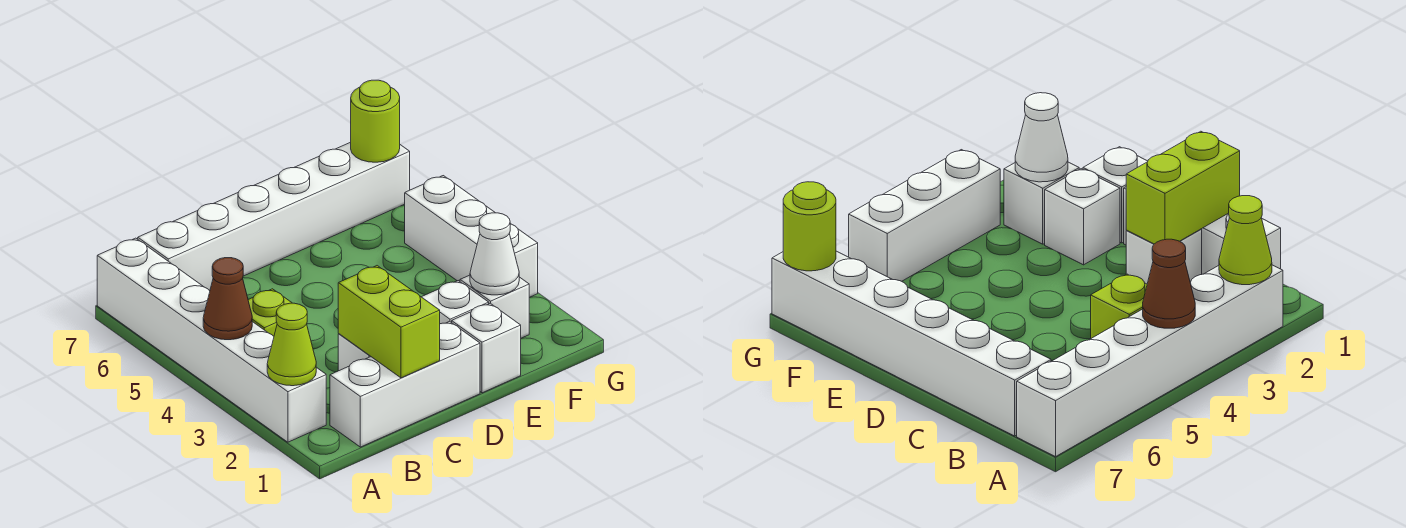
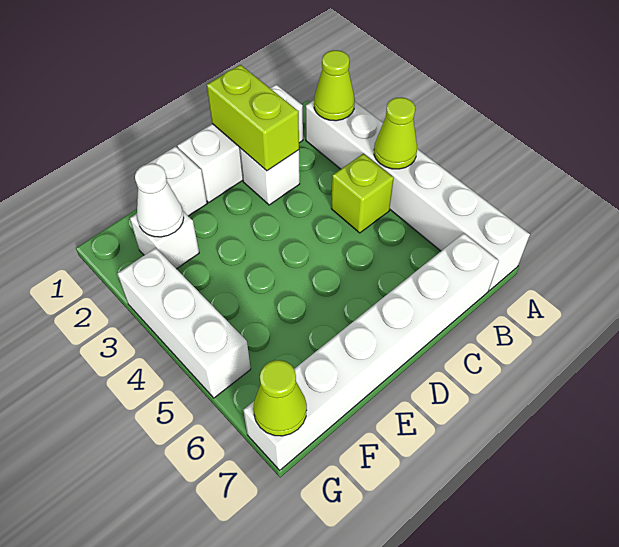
brown cone A4 level 2 -> lime cone A4 level 2
white brick E2 level 1 -> none
lime round brick G7 level 2 -> lime cone G7 level 2

